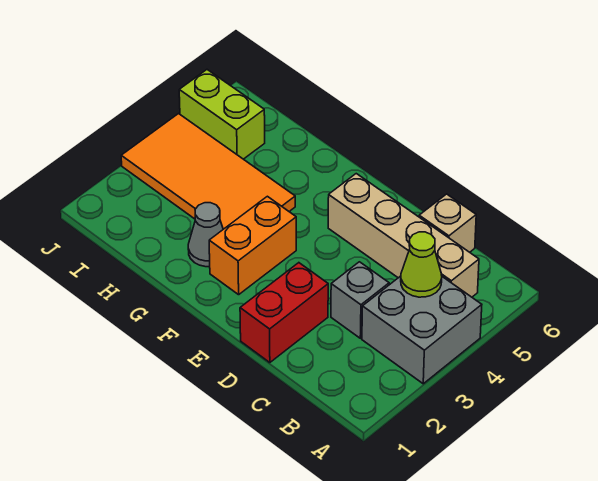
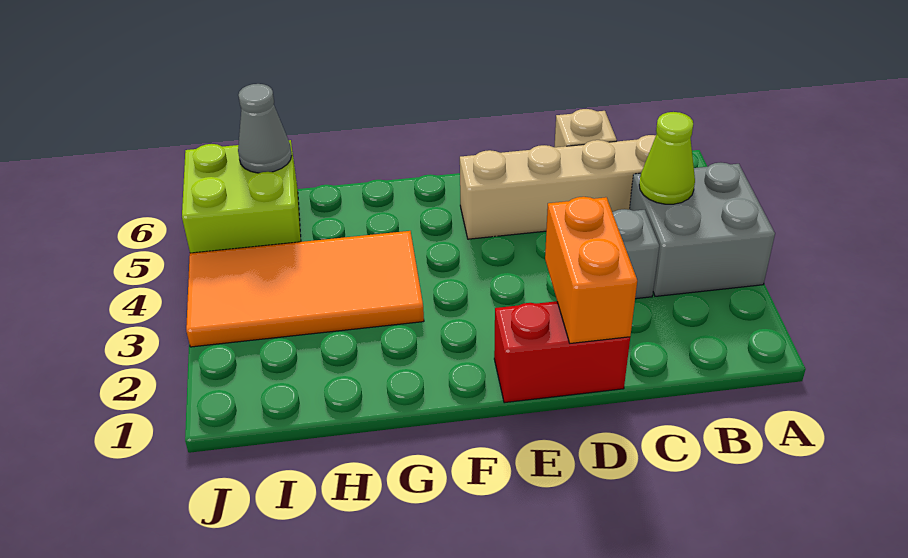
red brick D1:D2 level 1 -> red brick D1:E1 level 1
orange brick F2:F3 level 1 -> orange brick D1:D2 level 2
grey cone G2 level 1 -> grey cone I6 level 2
lime brick I5:J5 level 1 -> lime brick I5:J6 level 1

